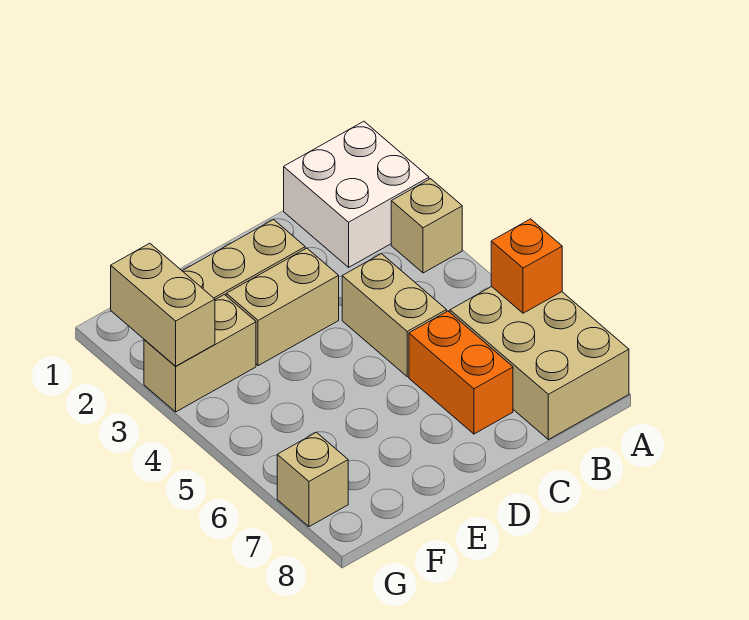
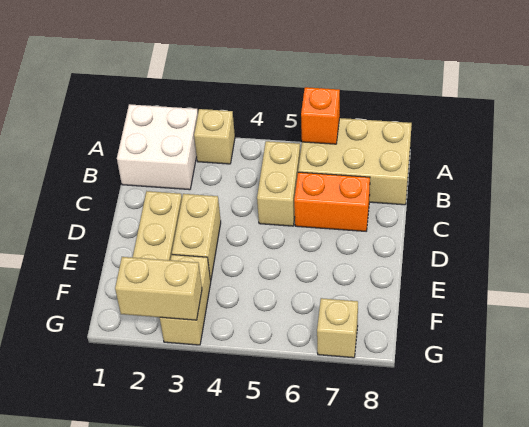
tan brick C4:C5 level 1 -> tan brick B5:C5 level 1

